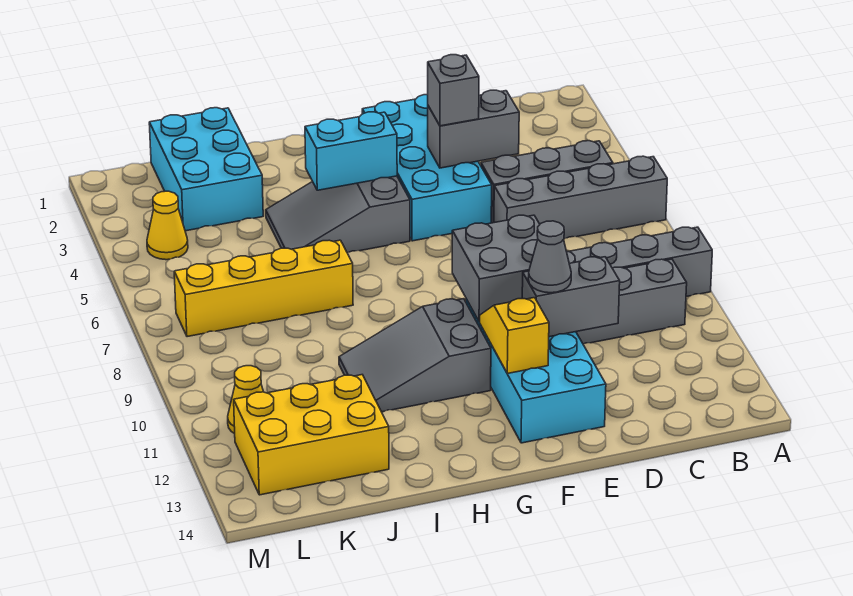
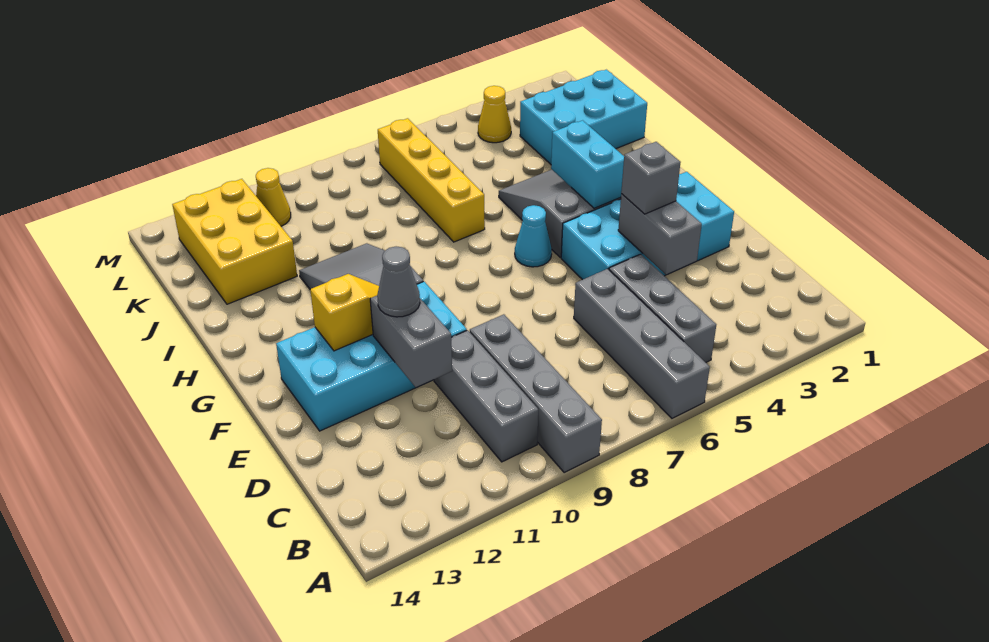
grey brick E9:F10 level 2 -> none
none -> cyan cone G6 level 1

